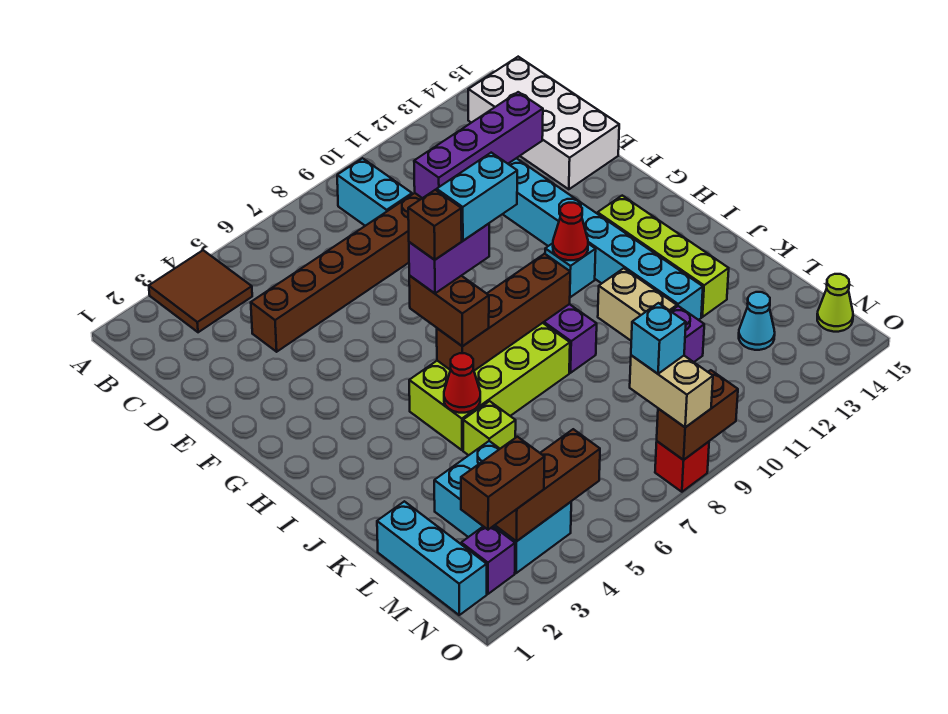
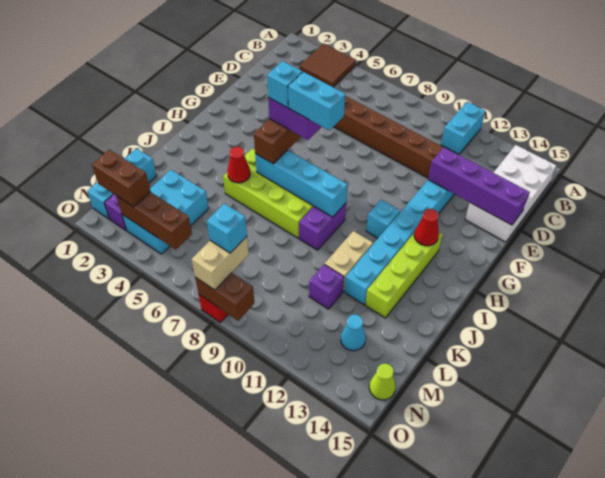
cyan brick B9:C9 level 1 -> cyan brick A11:B11 level 1
purple brick D10:D13 level 2 -> purple brick E12:E15 level 2
brown brick H6 level 5 -> cyan brick H6 level 5
red cone H11 level 2 -> red cone H13 level 2
brown brick I6:I9 level 2 -> cyan brick I6:I9 level 2
lime brick K5 level 1 -> none

